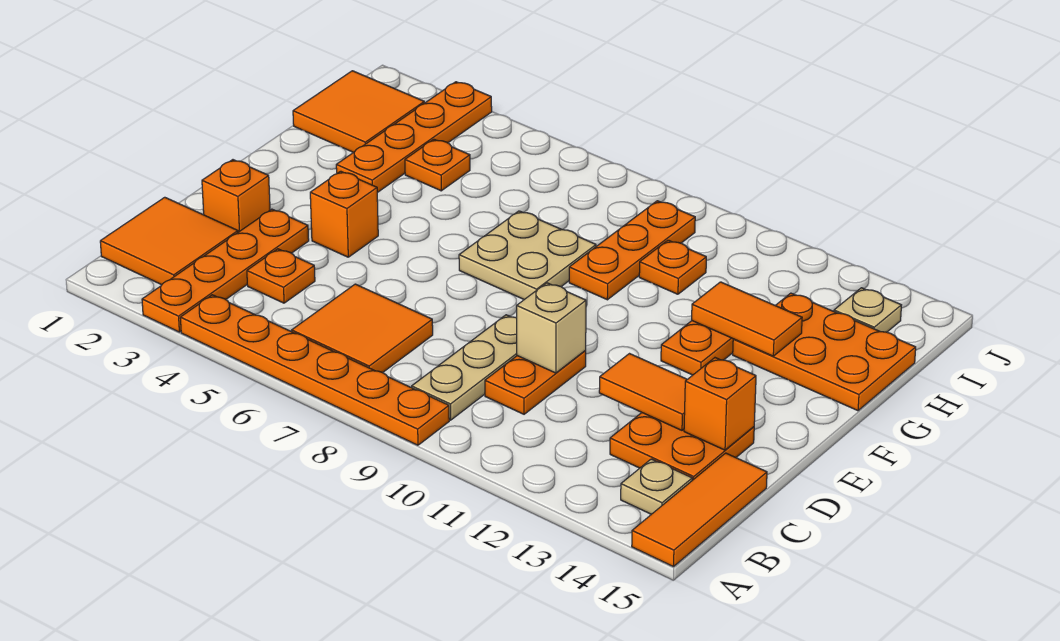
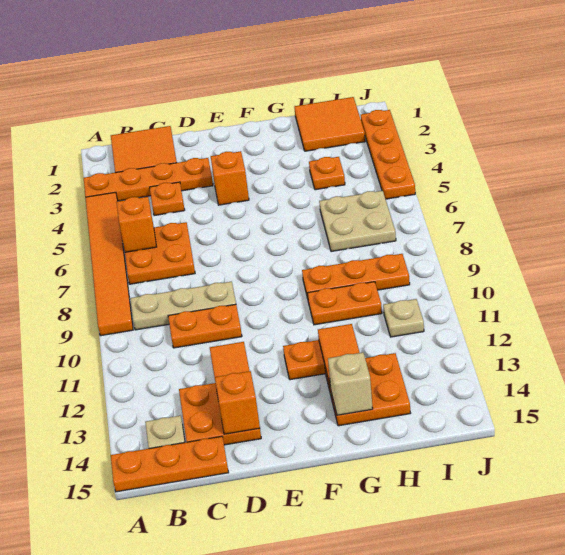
orange plate A4:A9 level 1 -> orange tile A4:A9 level 1
orange tile A15:C15 level 1 -> orange plate A15:C15 level 1
orange tile B6:C7 level 1 -> orange plate B6:C7 level 1
orange brick D2 level 1 -> orange brick B6 level 2
tan brick D10 level 2 -> tan brick G14 level 2
tan plate F7:G8 level 1 -> tan plate H6:I7 level 1
orange plate G3:J3 level 1 -> orange plate J2:J5 level 1
orange plate G13:H15 level 1 -> orange plate G13:H14 level 1
orange plate H10 level 1 -> orange plate G10:H10 level 1
tan plate I14 level 1 -> tan plate I11 level 1

